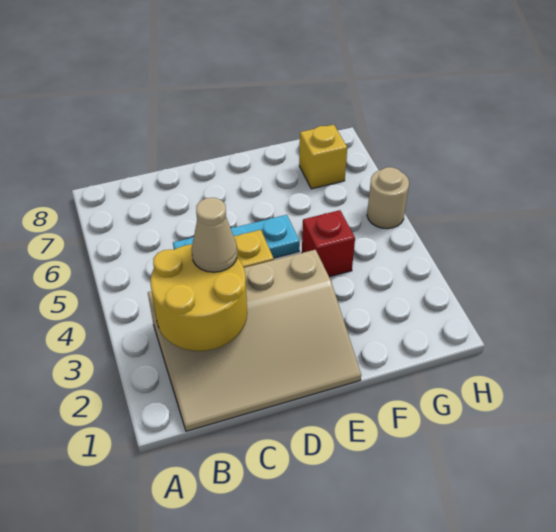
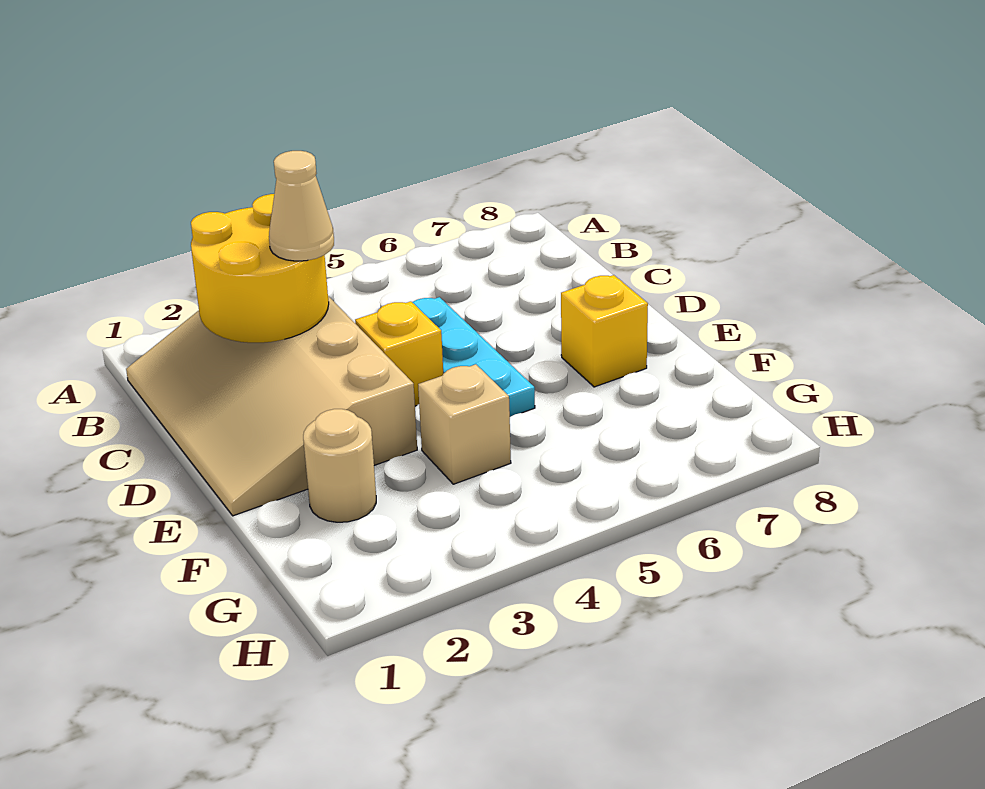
red brick F4 level 1 -> tan brick F4 level 1
yellow brick G7 level 1 -> yellow brick E7 level 1
tan round brick H5 level 1 -> tan round brick F2 level 1

